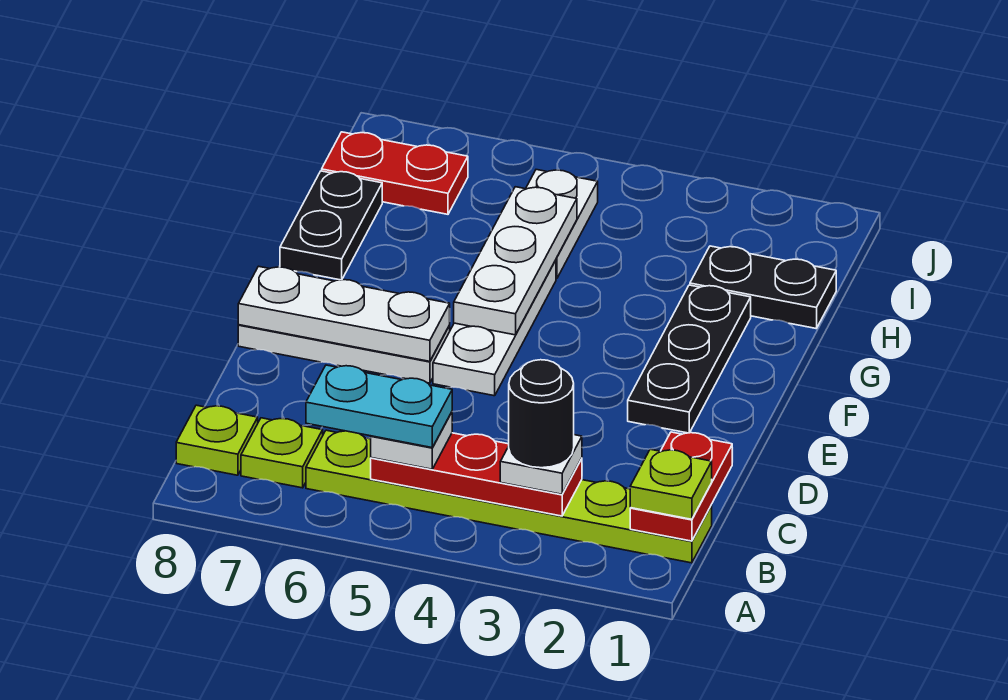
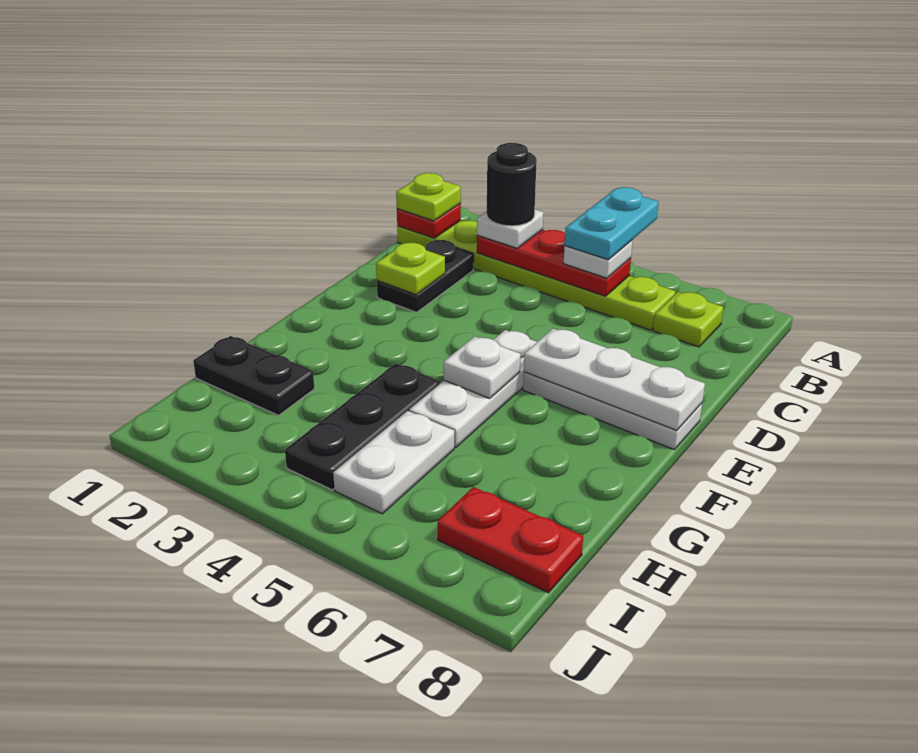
red plate B1:C1 level 2 -> red plate B1 level 2
cyan plate B5:B6 level 4 -> cyan plate A5:B5 level 4
lime plate B8 level 1 -> lime plate D2 level 2
black plate E2:G2 level 1 -> black plate G4:I4 level 1
white plate F5:H5 level 2 -> white plate F5 level 2
black plate G8:H8 level 1 -> black plate C2:D2 level 1

